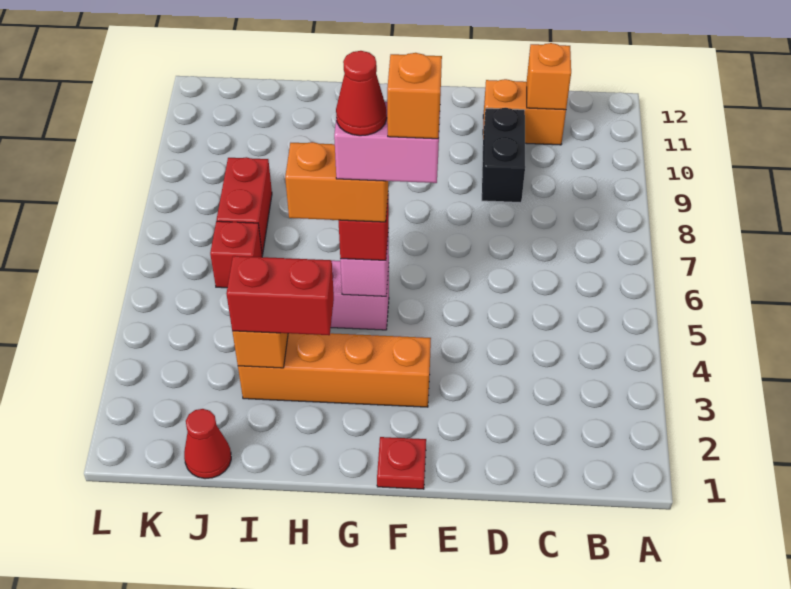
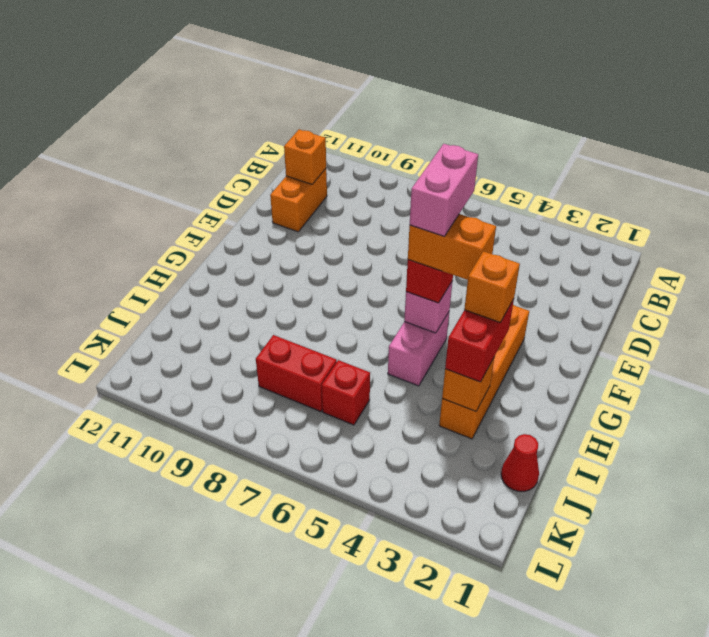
black brick D9:D10 level 1 -> none
red plate F1 level 1 -> none
orange brick F5 level 6 -> orange brick H3 level 4
orange brick G5:H5 level 4 -> orange brick G4:G5 level 4
red cone G5 level 6 -> none

